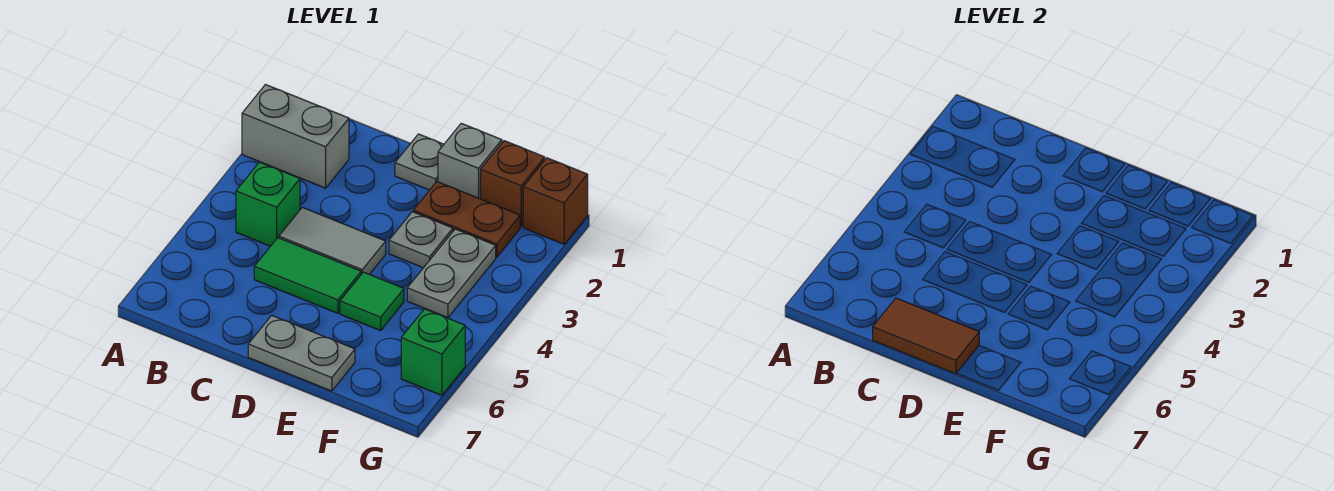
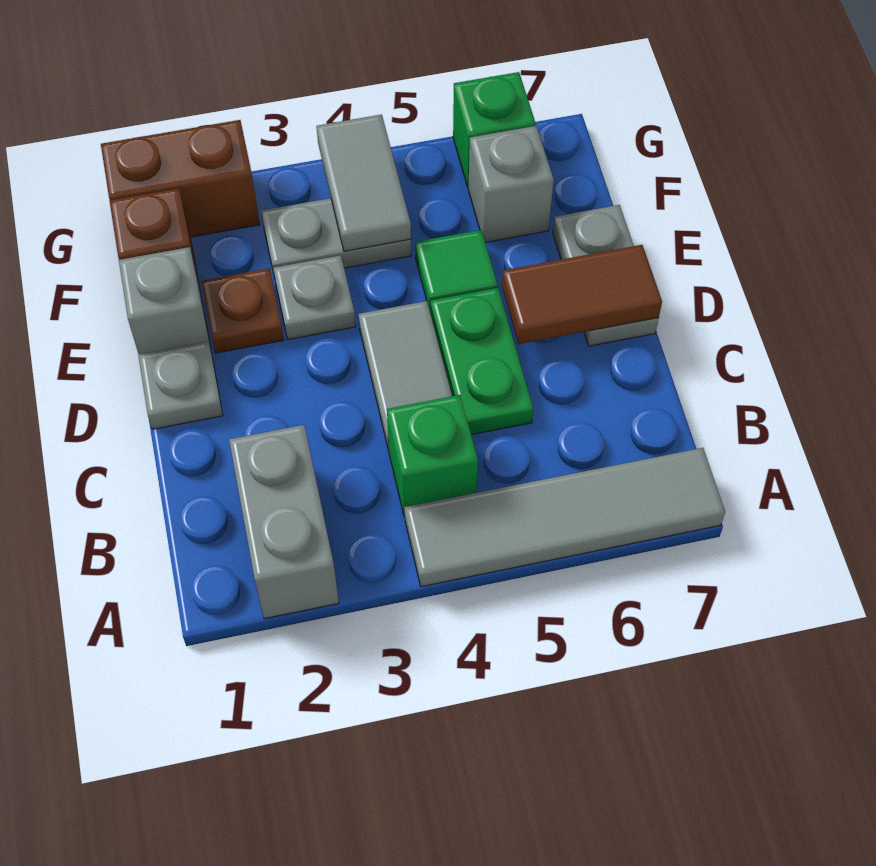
none -> grey tile A4:A7 level 1
green tile C5:D5 level 1 -> green plate C5:D5 level 1
brown tile C7:D7 level 2 -> brown tile D6:D7 level 2
brown plate E2:F2 level 1 -> brown plate E2 level 1
none -> grey tile F4:G4 level 2
none -> grey brick F6 level 1
brown brick G1 level 1 -> brown brick G1:G2 level 1

